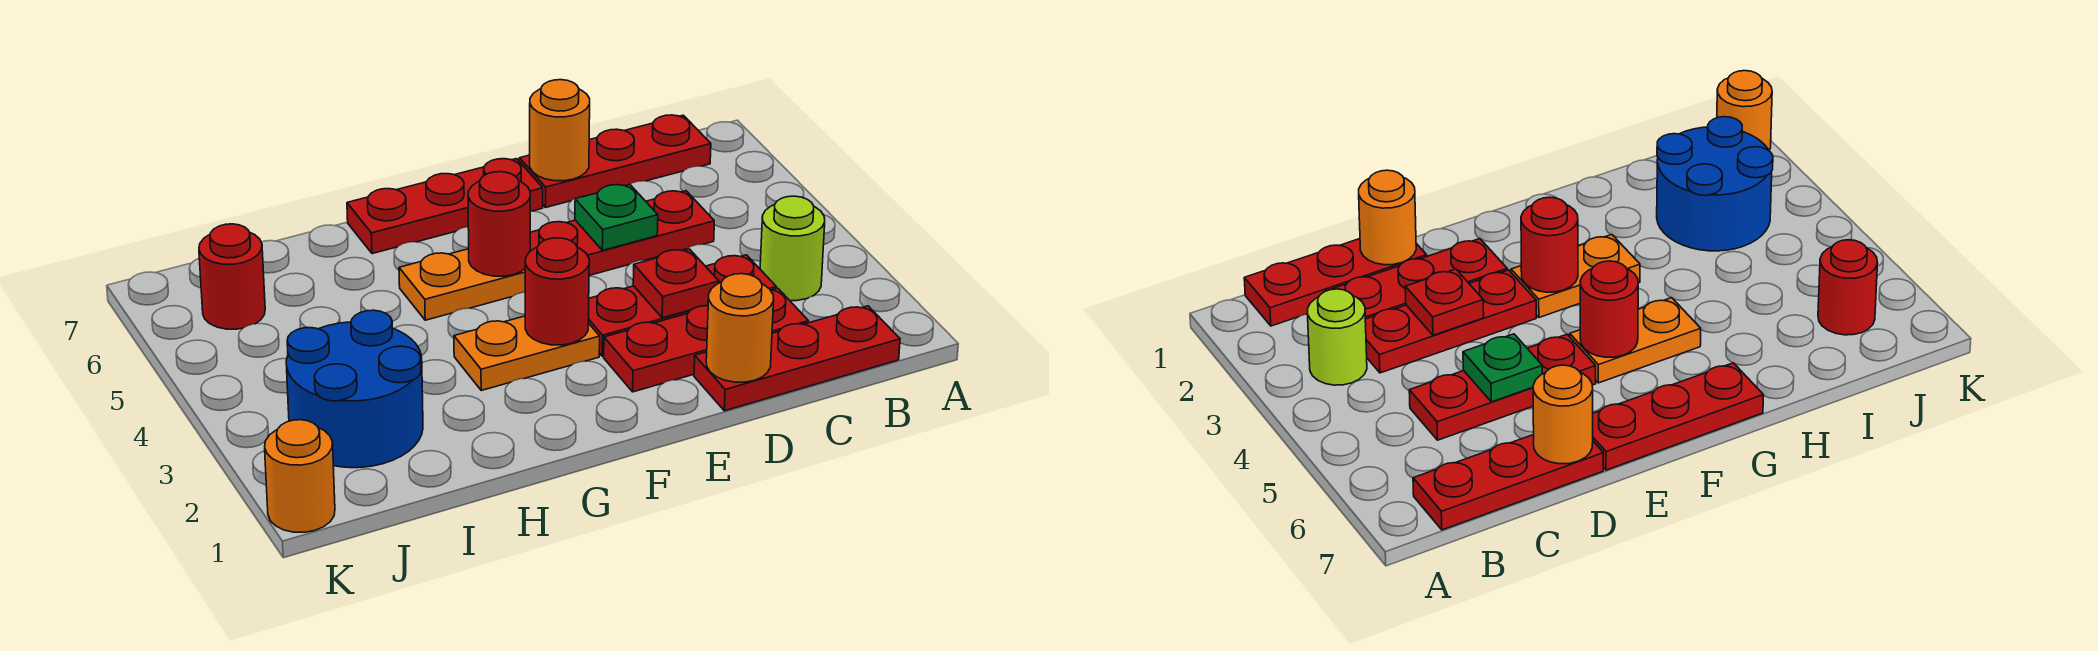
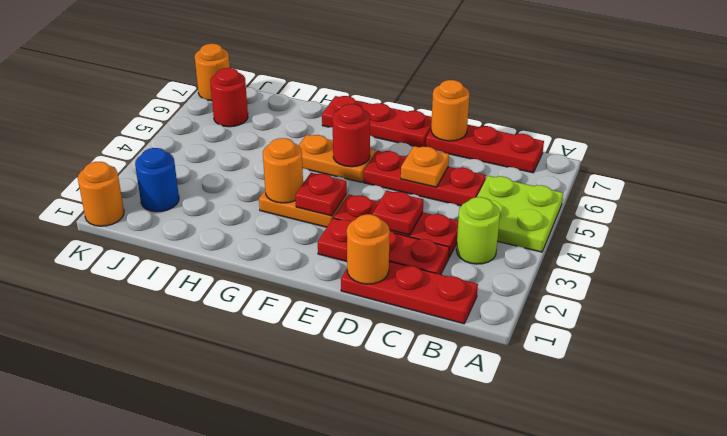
none -> lime plate A4:B5 level 1
green plate D5 level 2 -> orange plate D5 level 2
red round brick F3 level 2 -> red plate F3 level 2
none -> orange round brick G3 level 2
blue round brick I2:J3 level 1 -> blue round brick J2 level 1
none -> orange round brick K7 level 1

